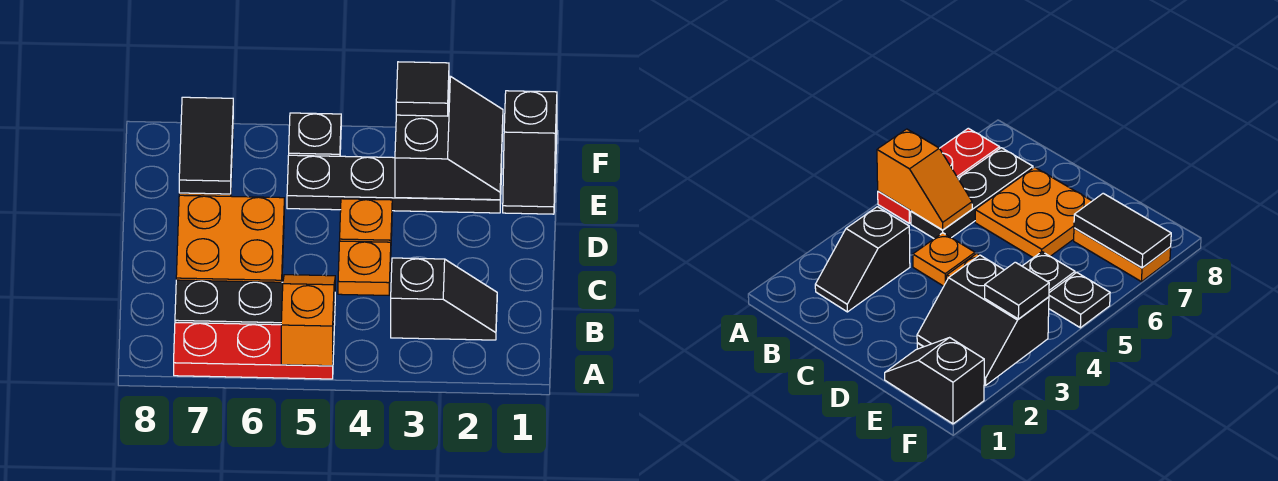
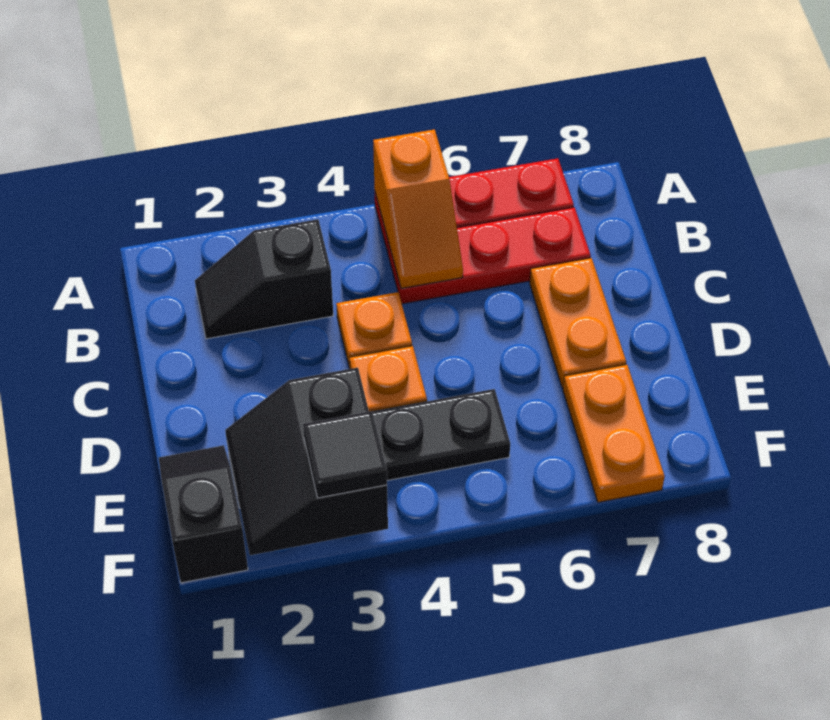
black plate B5:B7 level 1 -> red plate B5:B7 level 1
orange plate C6:D7 level 1 -> orange plate C7:D7 level 1
black tile E7:F7 level 2 -> none
black plate F5 level 1 -> none

